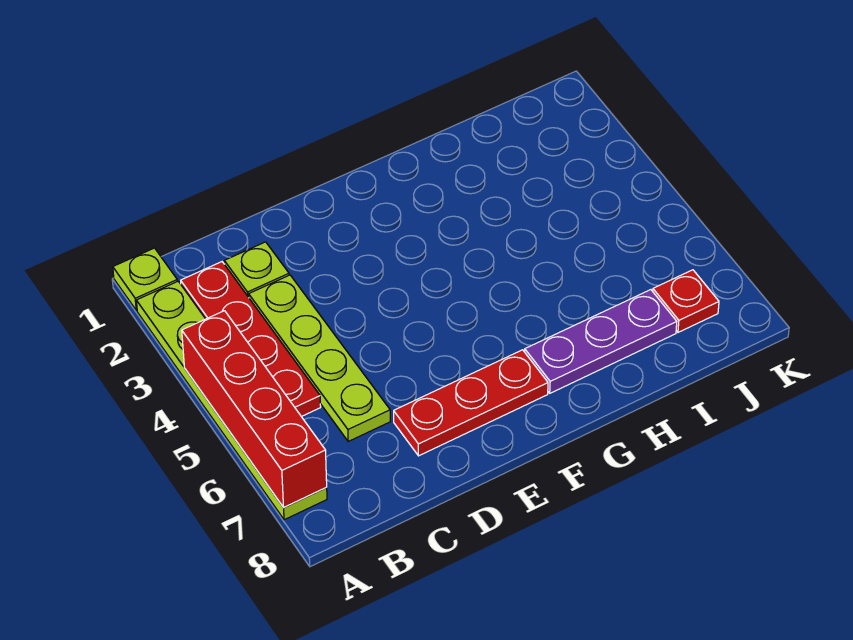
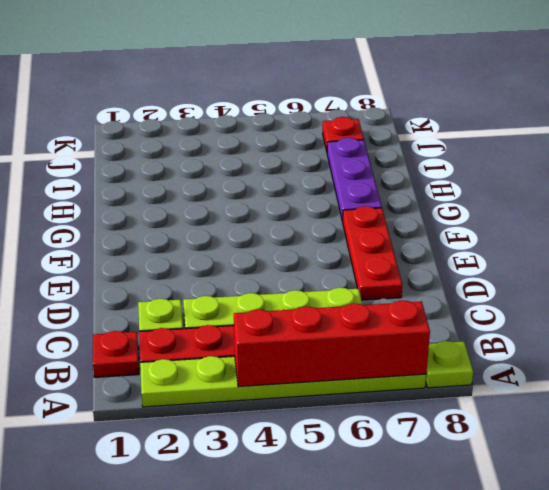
lime plate A1 level 1 -> lime plate A8 level 1
none -> red plate B1 level 1

